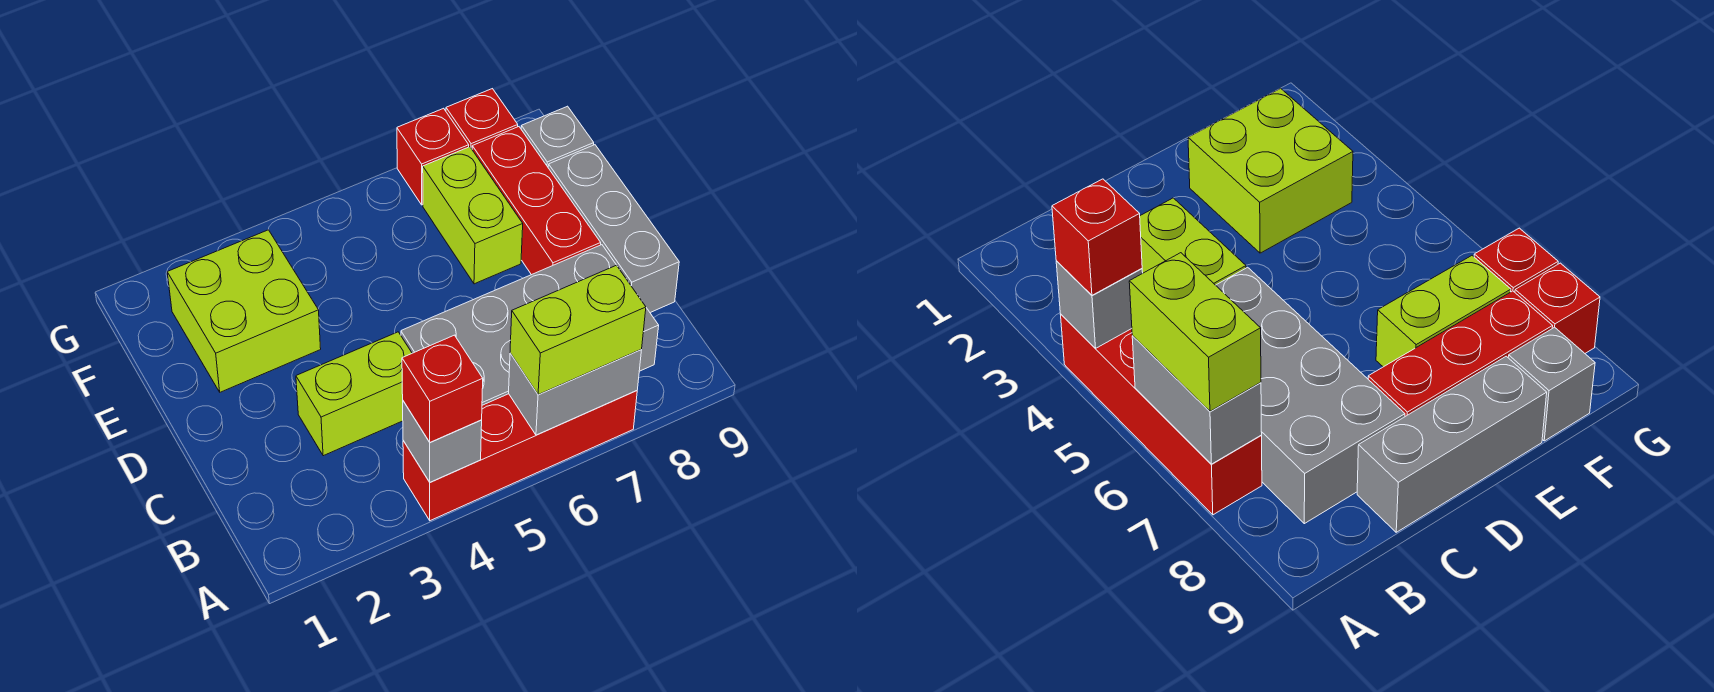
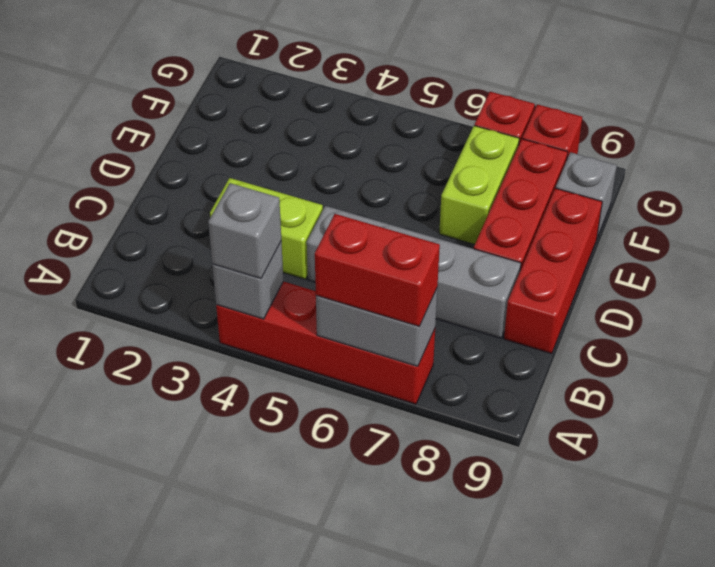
red brick A4 level 3 -> grey brick A4 level 3
lime brick A6:A7 level 3 -> red brick A6:A7 level 3
grey brick B5:C8 level 1 -> grey brick C5:C8 level 1
grey brick C9:E9 level 1 -> red brick C9:E9 level 1
lime brick E2:F3 level 1 -> none

